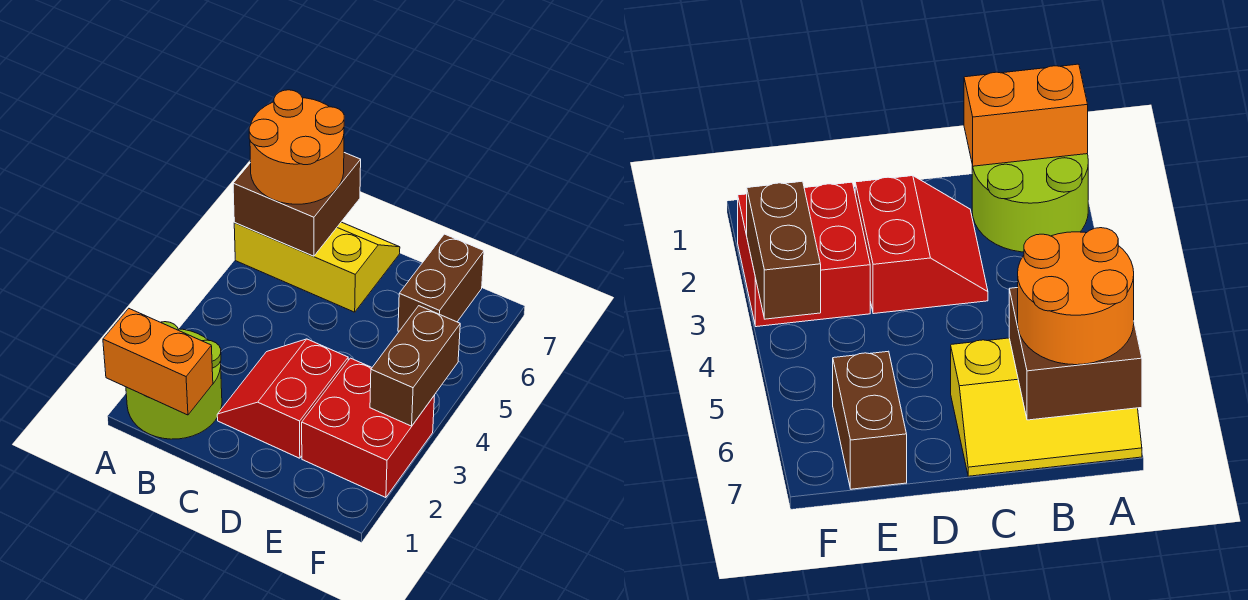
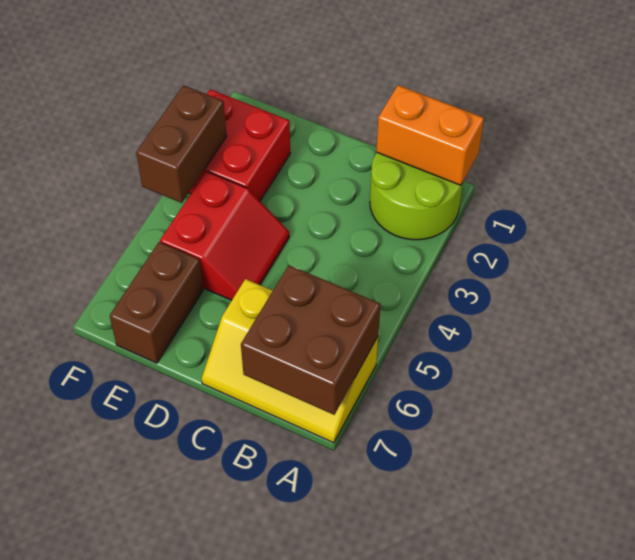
orange round brick A6:B7 level 3 -> none
red slope C2:D3 level 1 top D -> red slope D4:E5 level 1 top E

